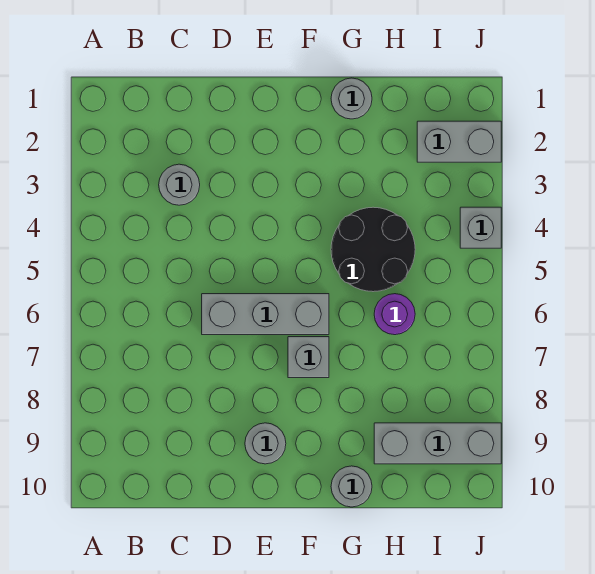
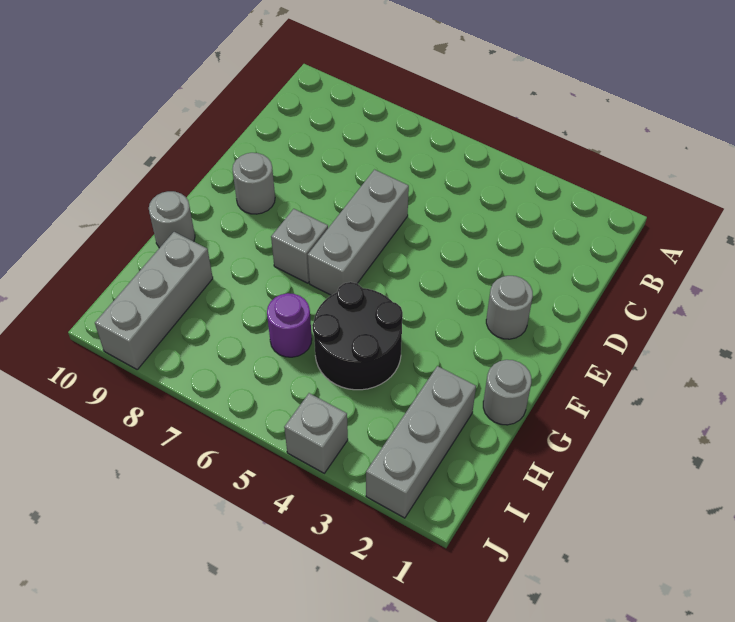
grey round brick C3 level 1 -> grey round brick E2 level 1
grey brick I2:J2 level 1 -> grey brick H2:J2 level 1

